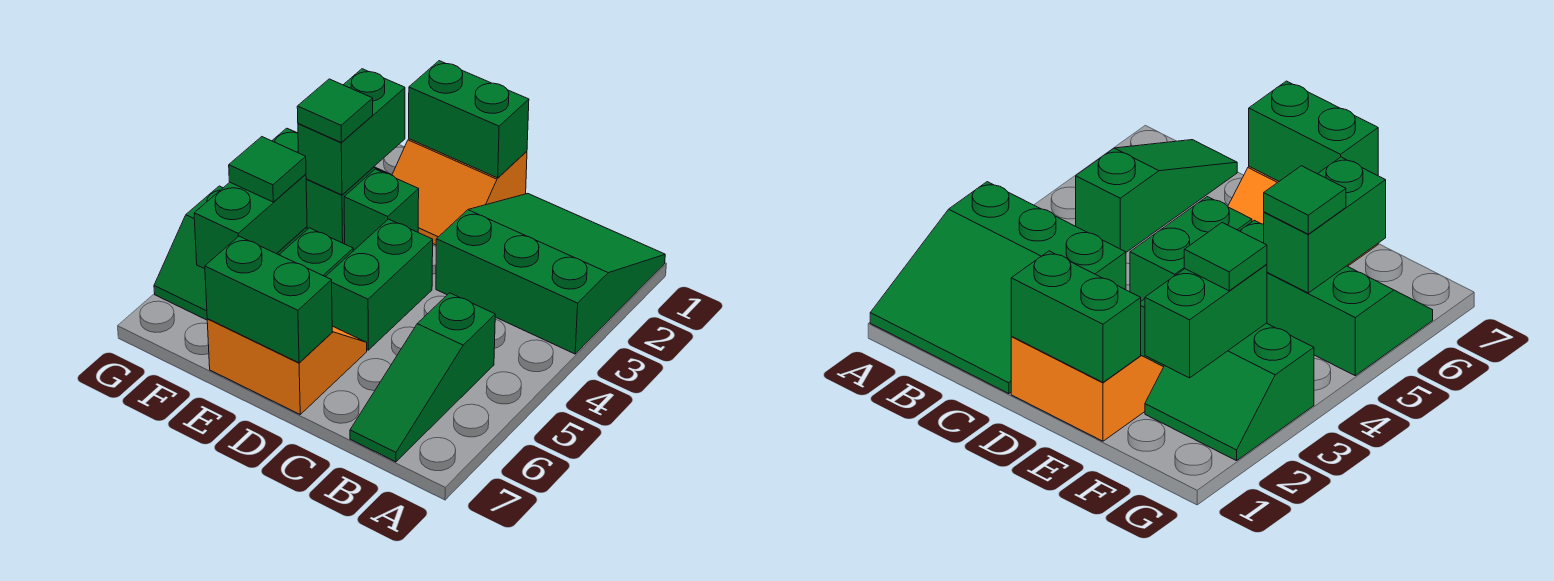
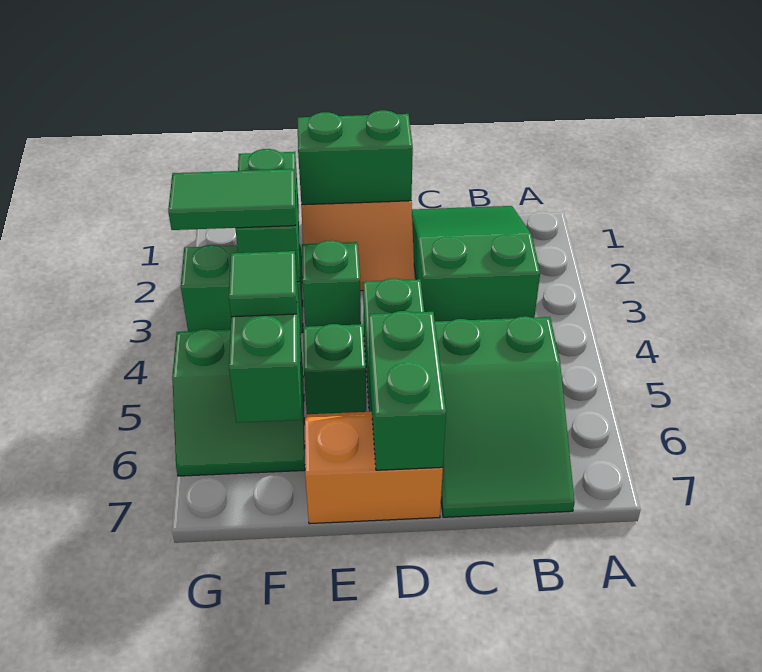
green slope A1:C3 level 1 top 3 -> green slope B1:C3 level 1 top 3
green slope B5:B7 level 1 top 5 -> green slope B5:C7 level 1 top 5
green brick D7:E7 level 2 -> green brick D6:D7 level 2
green tile F3 level 3 -> green tile F3:G3 level 3

